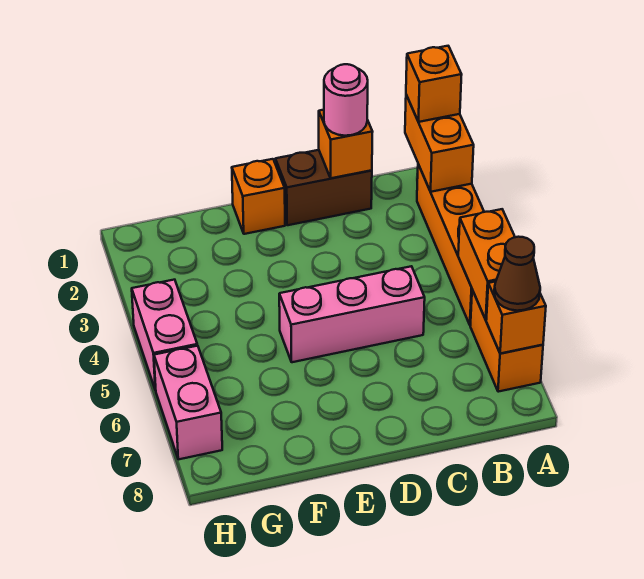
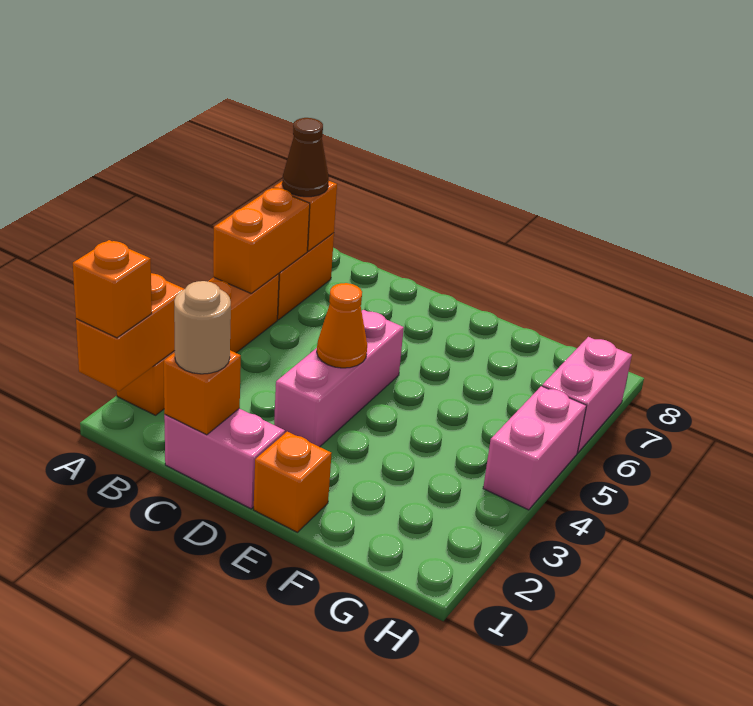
brown brick C1:D1 level 1 -> pink brick C1:D1 level 1
pink round brick C1 level 3 -> tan round brick C1 level 3
pink brick C5:E5 level 1 -> pink brick D3:D5 level 1
none -> orange cone D4 level 2

